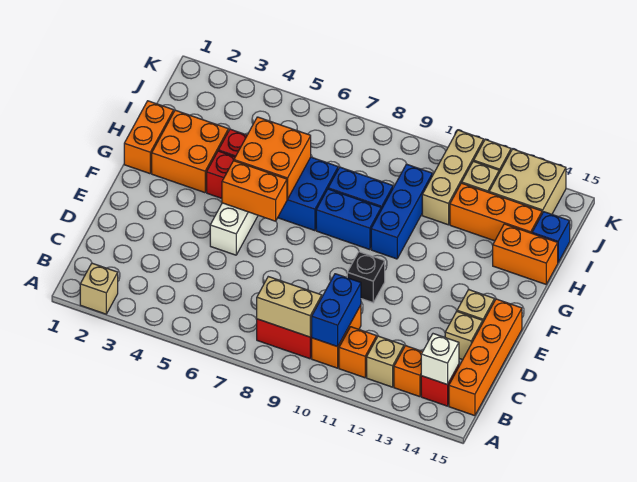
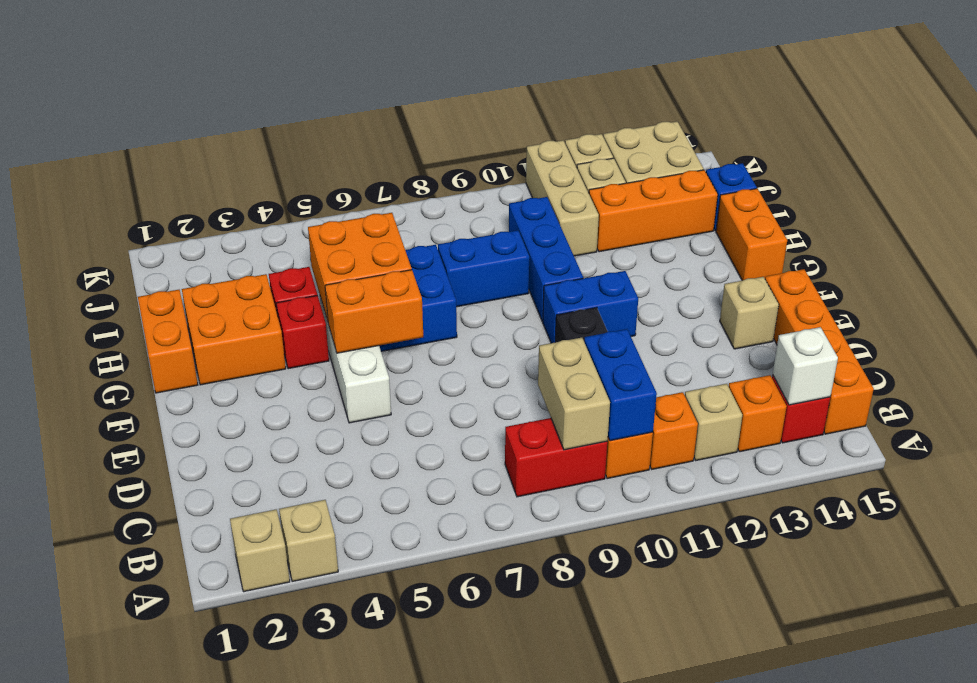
tan brick B8:B9 level 2 -> tan brick B9:C9 level 2
tan brick D14 level 1 -> tan brick A3 level 1
blue brick G8:G9 level 1 -> blue brick F10:F11 level 1
orange brick H14:H15 level 1 -> orange brick G15:H15 level 1

